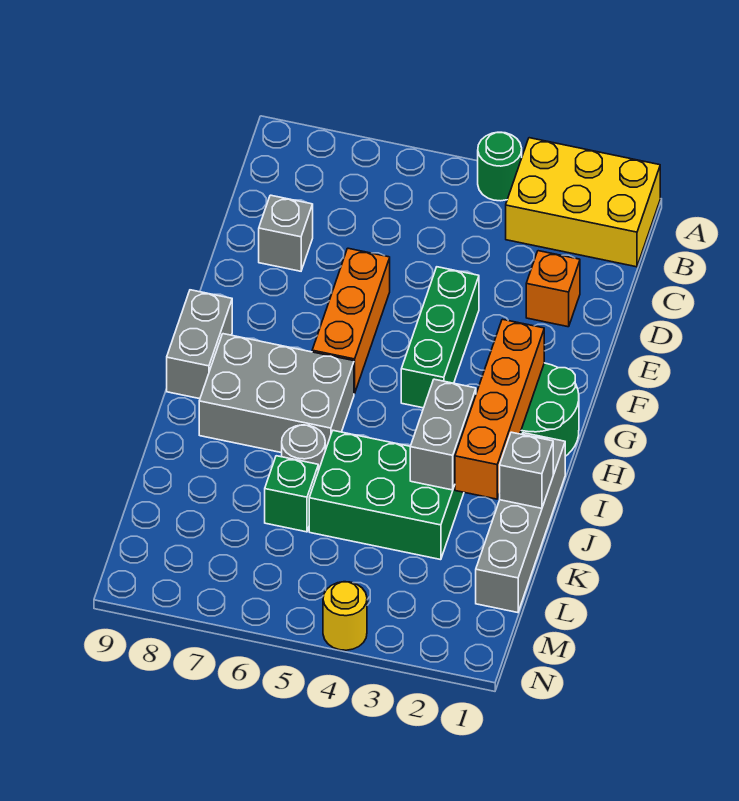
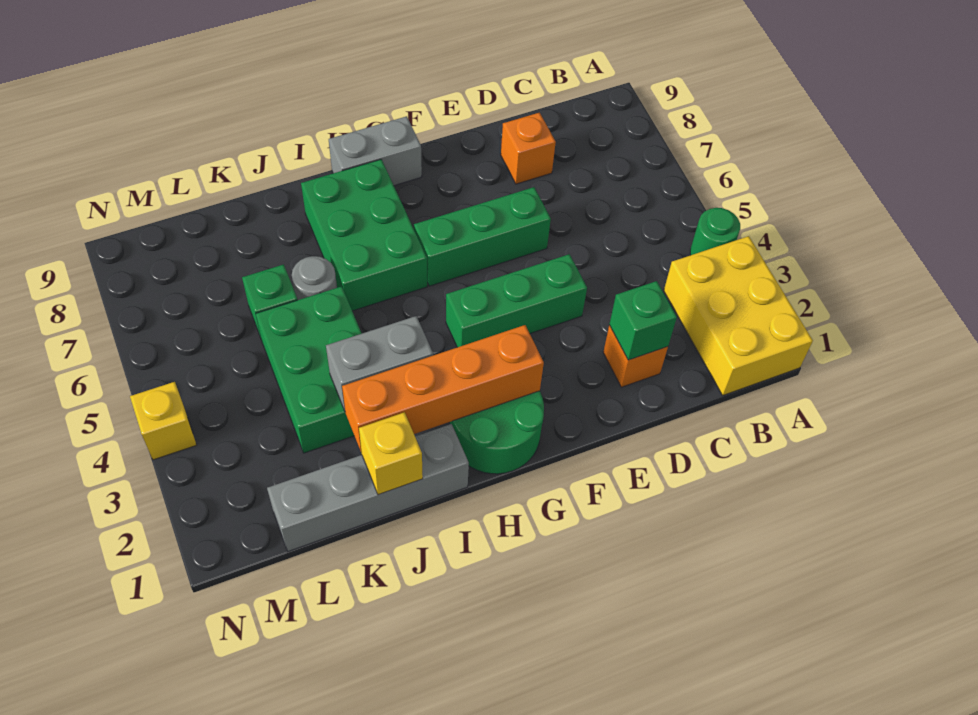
none -> green brick D2 level 2
grey brick D8 level 1 -> orange brick D8 level 1
orange brick E6:G6 level 1 -> green brick E6:G6 level 1
grey brick H6:I8 level 1 -> green brick H6:I8 level 1
grey brick J1 level 2 -> yellow brick J1 level 2
yellow round brick N4 level 1 -> yellow brick N4 level 1

